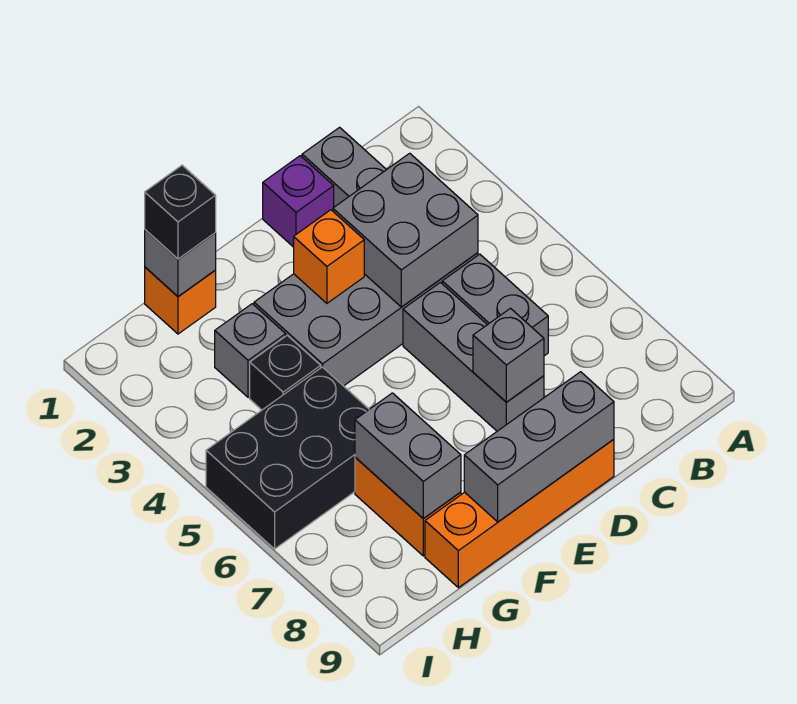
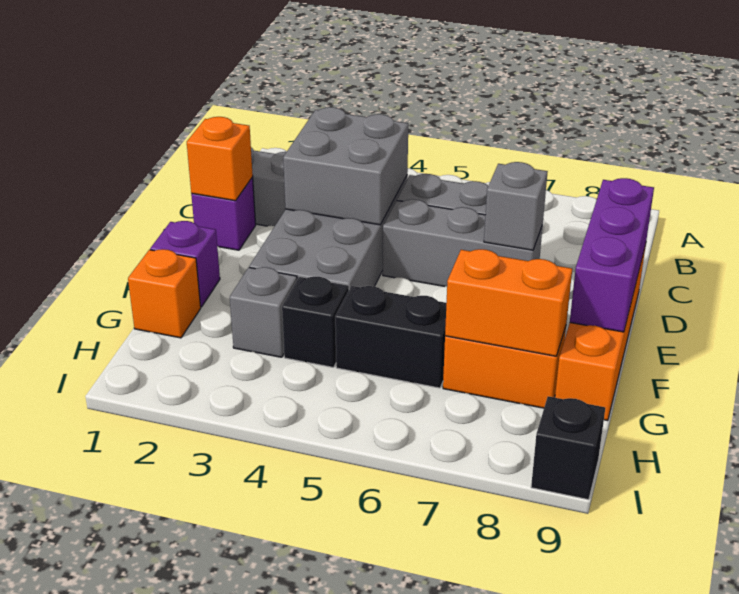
grey brick D9:F9 level 2 -> purple brick D9:F9 level 2
orange brick E3 level 2 -> orange brick D1 level 2
none -> purple brick F1 level 1
grey brick G1 level 2 -> none
black brick G1 level 3 -> black brick I9 level 1
black brick G5:I6 level 1 -> black brick G5:G6 level 1
grey brick G7:G8 level 2 -> orange brick G7:G8 level 2

